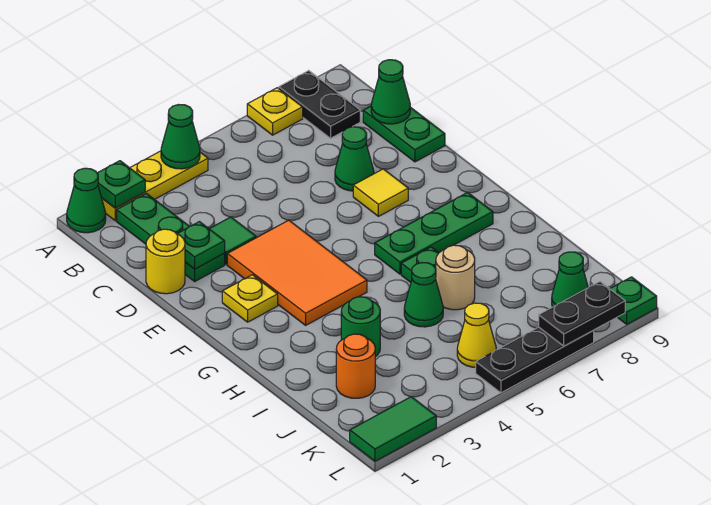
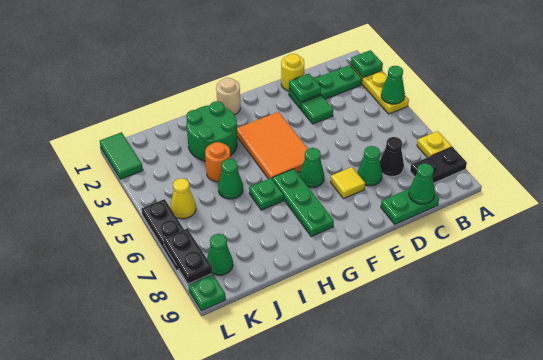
green cone A1 level 1 -> green cone F6 level 1
none -> black cone C7 level 1
orange tile E3:G4 level 1 -> orange tile F3:G5 level 1
yellow plate F2 level 1 -> none
green round brick I3 level 1 -> green round brick H2:I3 level 1
tan round brick I6 level 1 -> tan round brick G1 level 1
orange round brick J2 level 1 -> orange round brick I4 level 1

